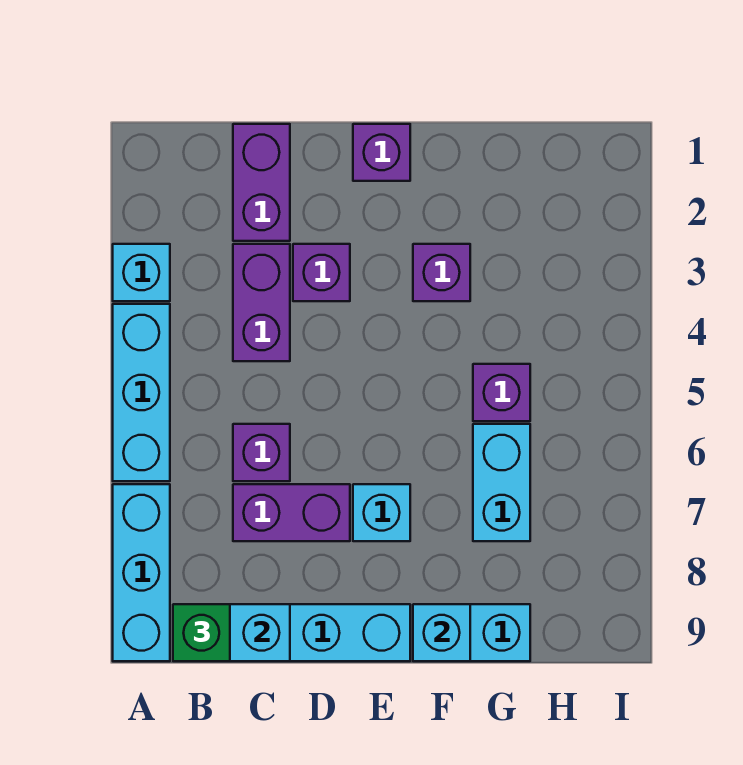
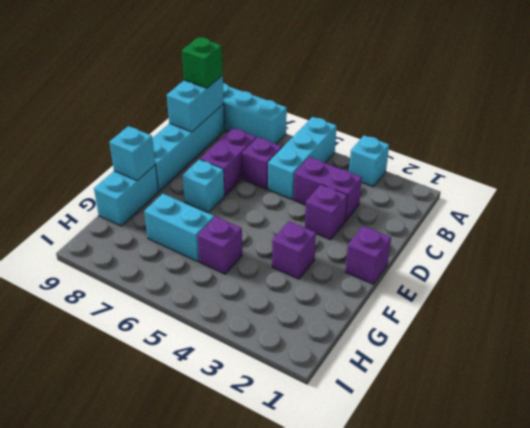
cyan brick A4:A6 level 1 -> cyan brick A5:C5 level 1
purple brick C1:C2 level 1 -> none

